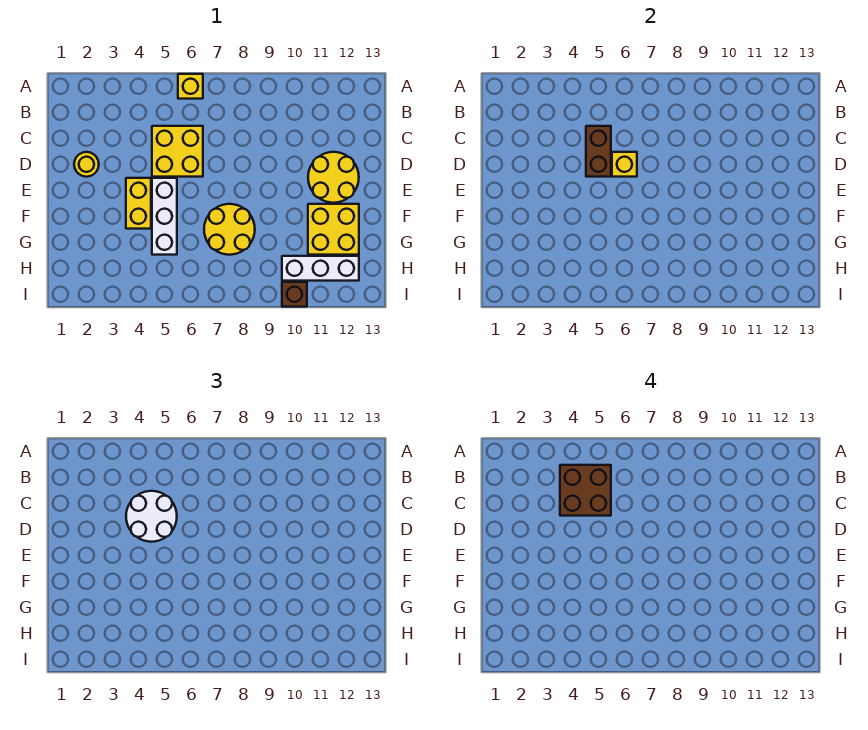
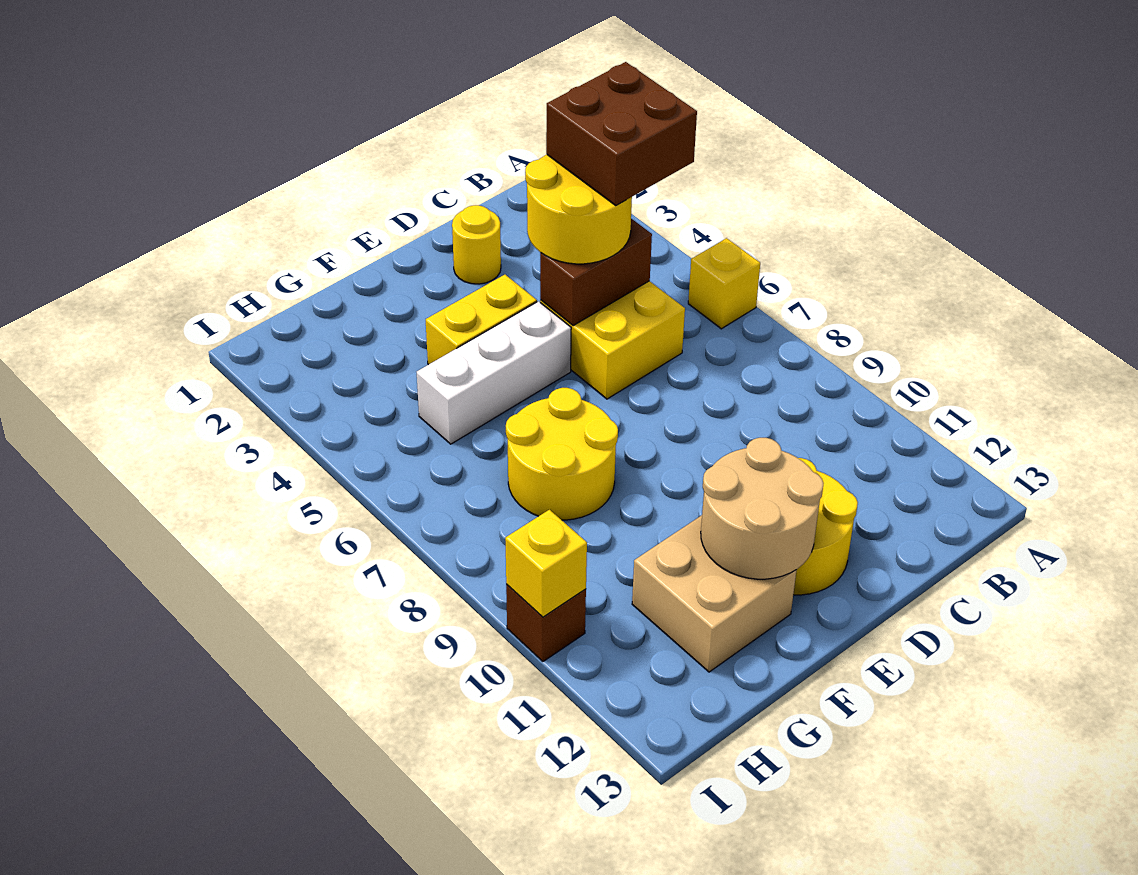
white round brick C4:D5 level 3 -> yellow round brick C4:D5 level 3
yellow brick D6 level 2 -> yellow brick I10 level 2
none -> tan round brick E11:F12 level 2
yellow brick F11:G12 level 1 -> tan brick F11:G12 level 1
white brick H10:H12 level 1 -> none

